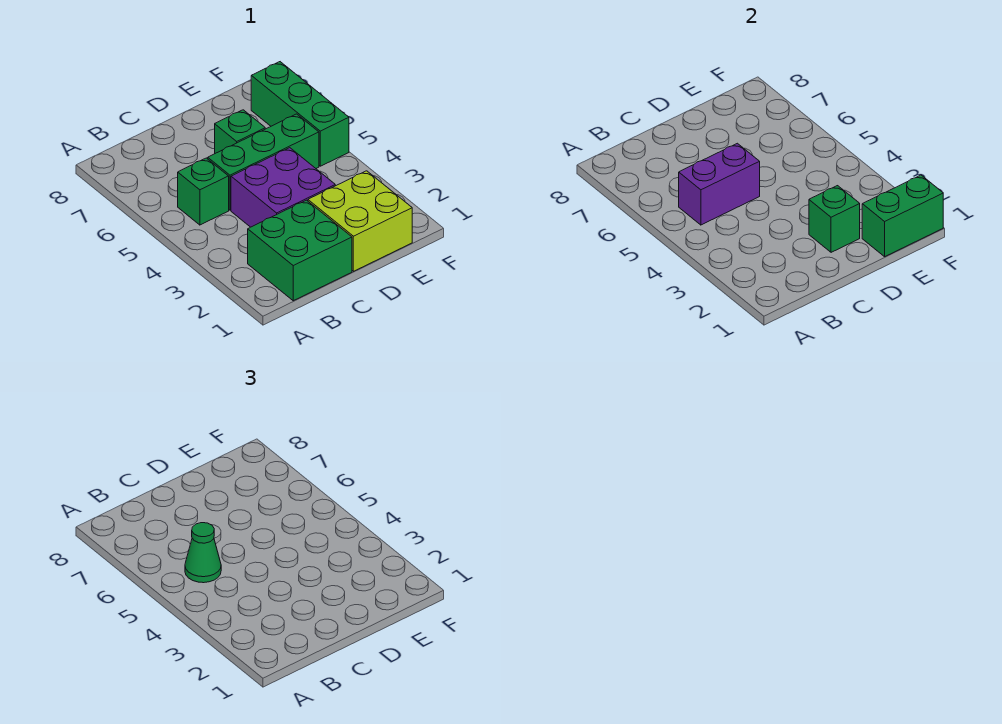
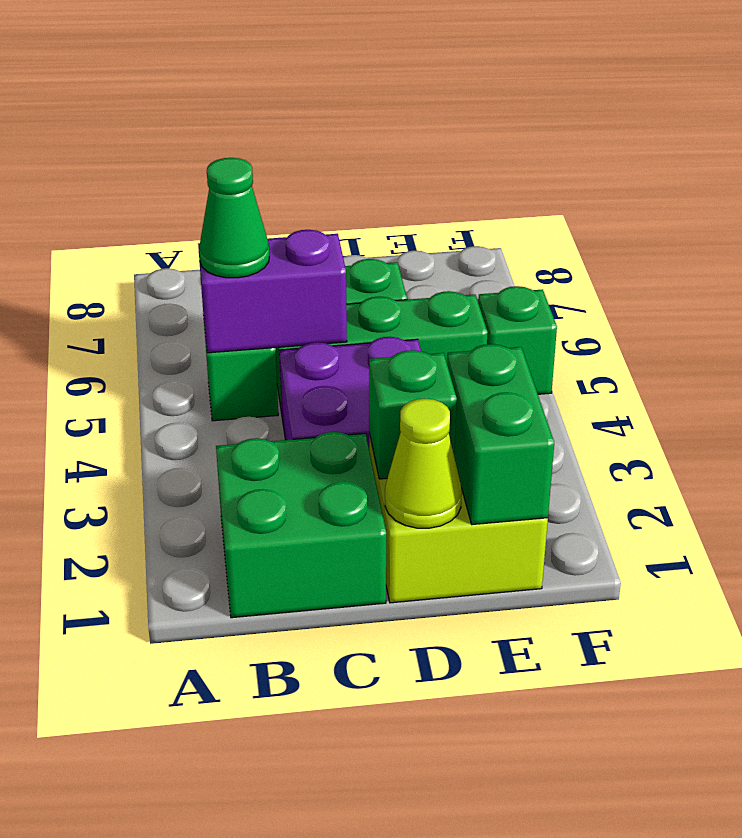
none -> lime cone D1 level 2
green brick E1:F1 level 2 -> green brick E1:E2 level 2
green brick F5:F7 level 1 -> green brick F5 level 1

